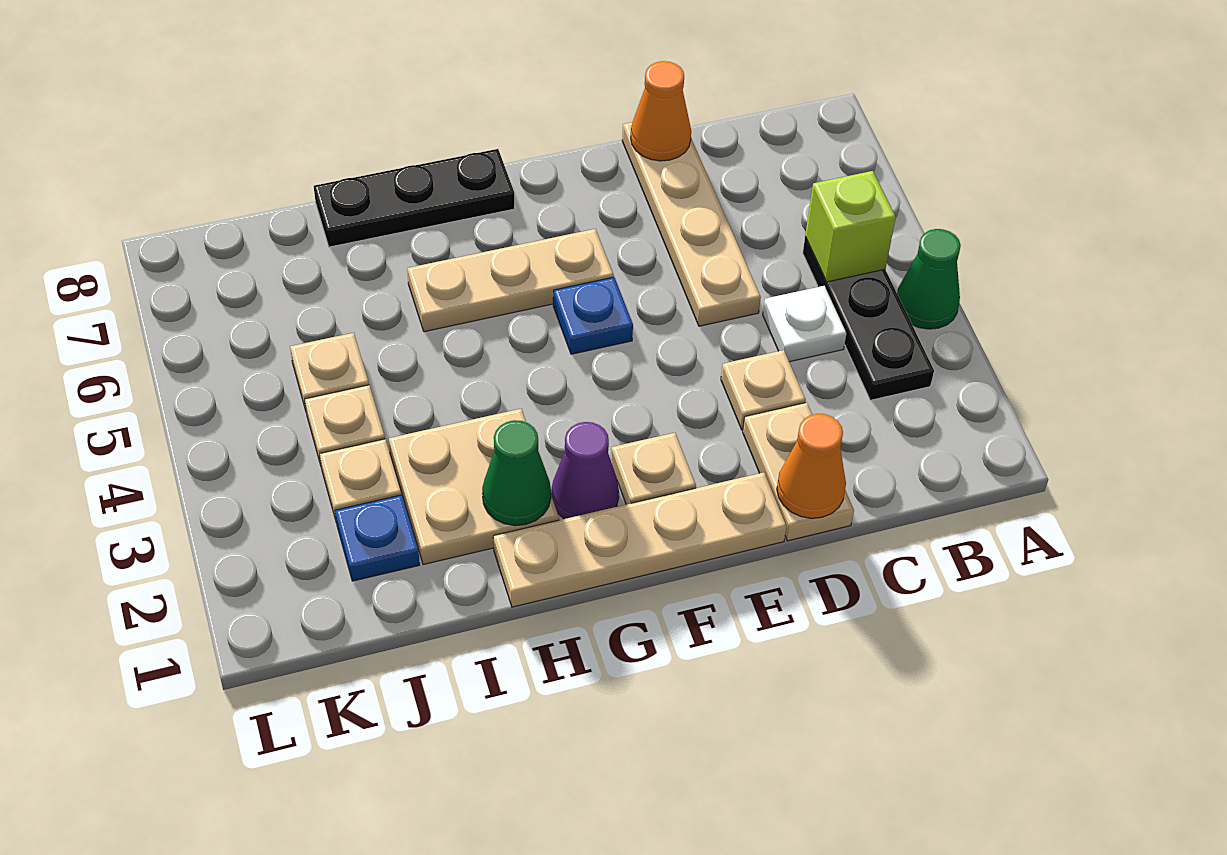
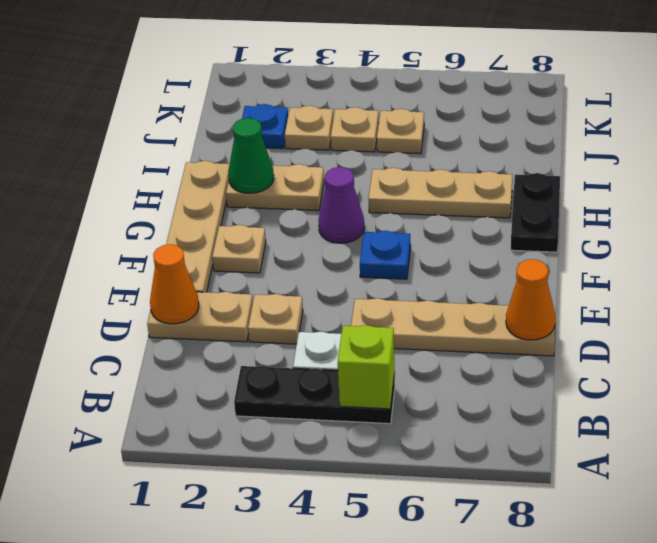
green cone A4 level 1 -> none
tan plate F6:H6 level 1 -> tan plate H5:H7 level 1
purple cone G2 level 1 -> purple cone G4 level 1
black plate G8:I8 level 1 -> black plate G8:H8 level 1
tan plate H2:I3 level 1 -> tan plate H2:H3 level 1

